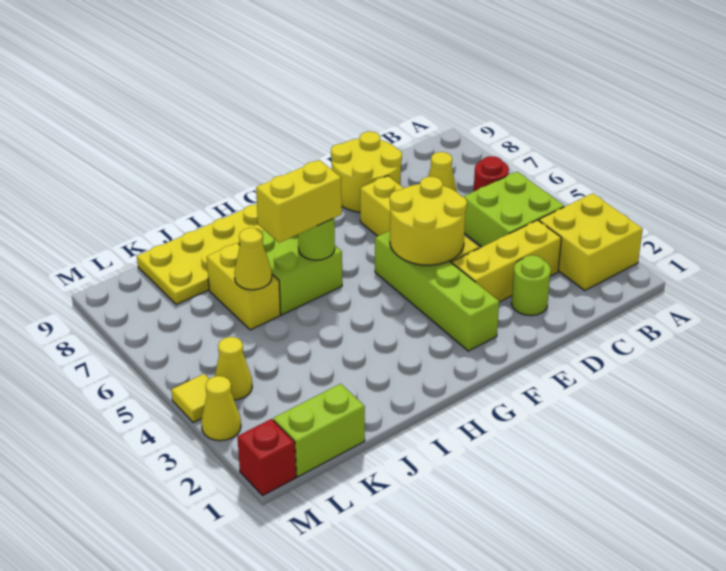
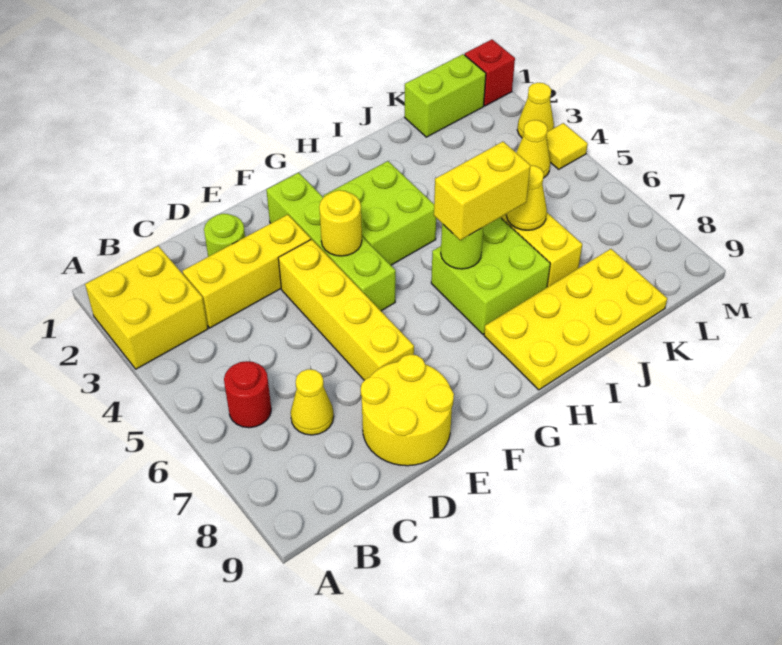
lime brick B4:C5 level 1 -> lime brick G3:H4 level 1
yellow round brick E4:F5 level 2 -> yellow round brick F4 level 2

